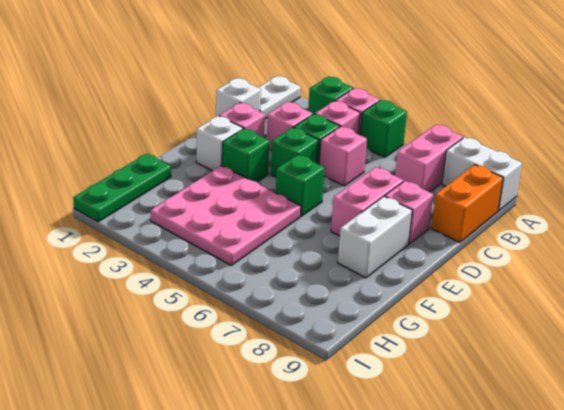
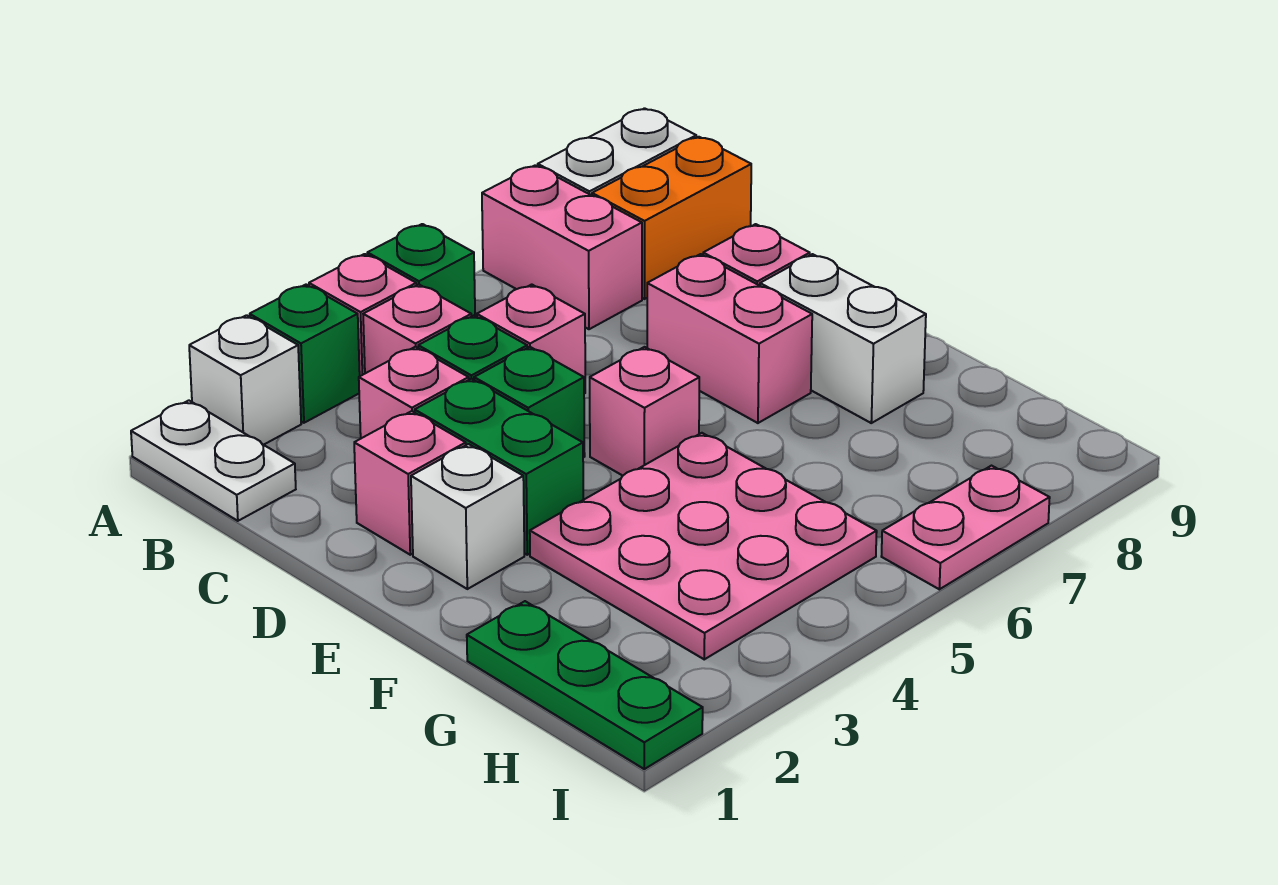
orange brick B9:C9 level 1 -> orange brick B8:B9 level 1
white brick C1 level 1 -> white brick A2 level 1
green brick E3 level 1 -> green brick D3:E3 level 1
green brick E5 level 1 -> pink brick E5 level 1
none -> pink plate I6:I7 level 1

